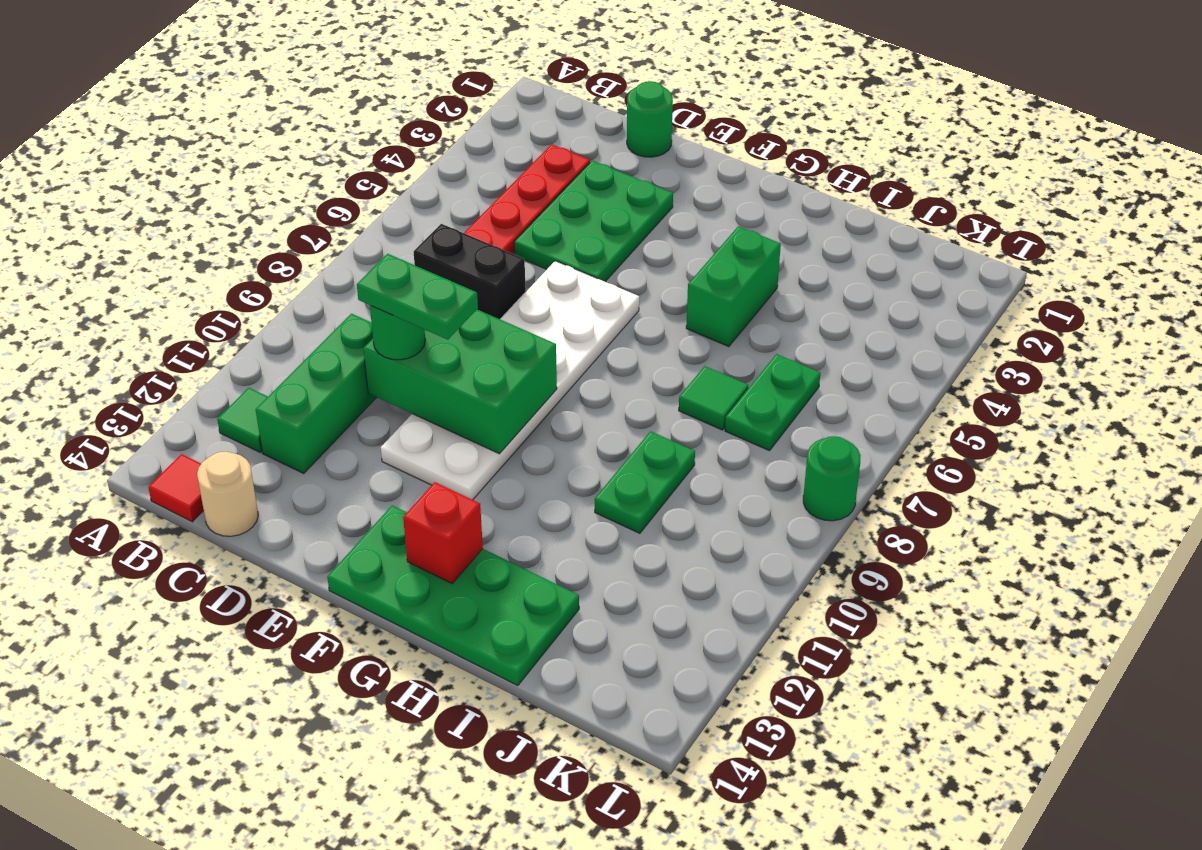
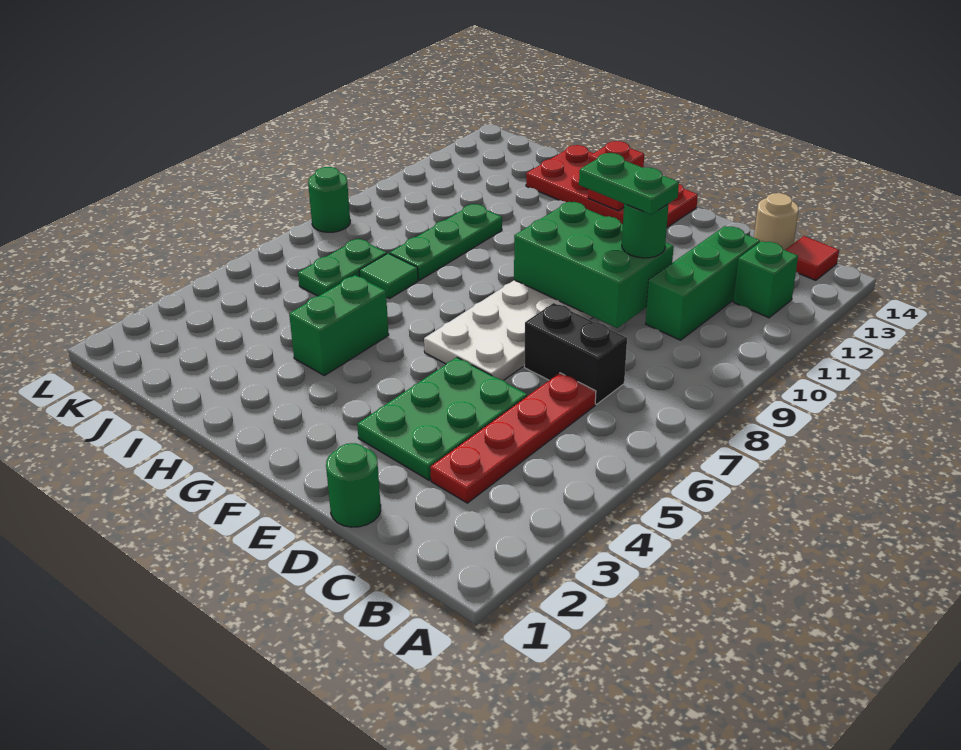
green tile B12 level 1 -> green brick B12 level 1
green plate F13:I14 level 1 -> red plate F13:I14 level 1
green plate I9:I10 level 1 -> green plate I8:I10 level 1

